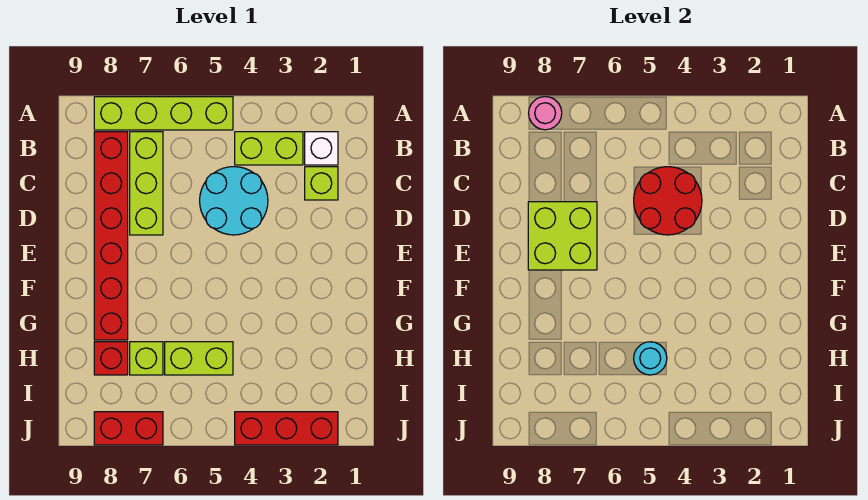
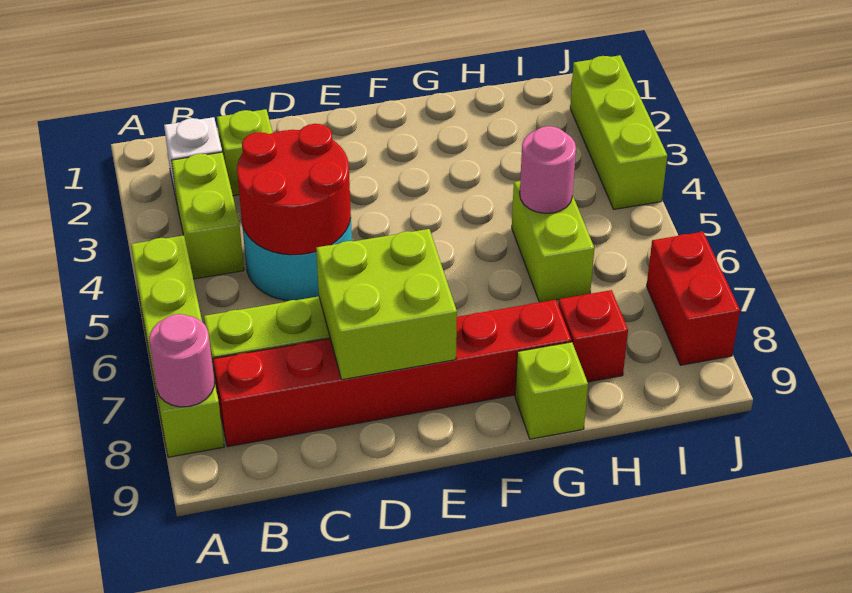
cyan round brick H5 level 2 -> pink round brick H5 level 2
lime brick H7 level 1 -> lime brick G9 level 1
red brick J2:J4 level 1 -> lime brick J2:J4 level 1

